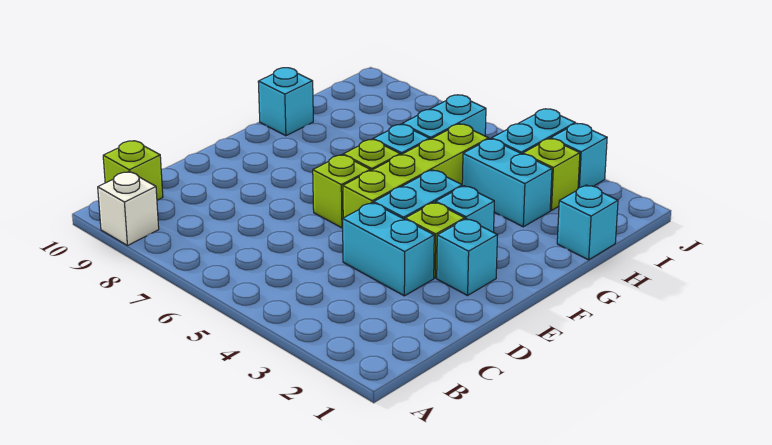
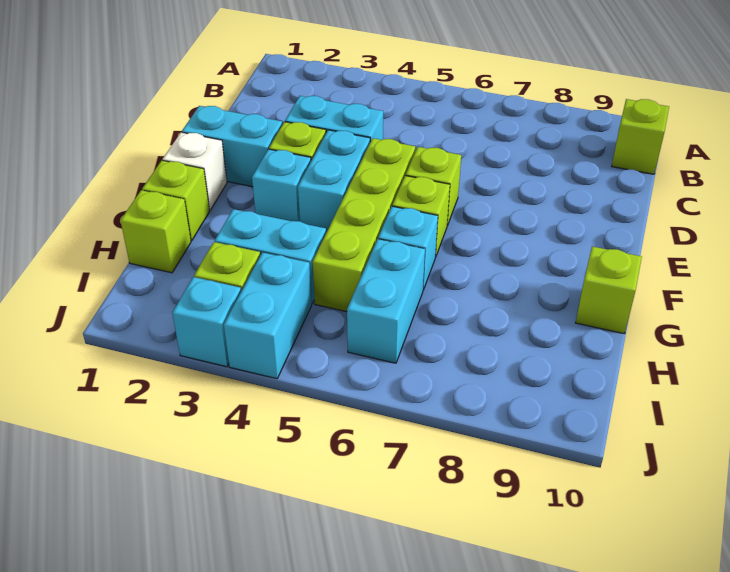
white brick A9 level 1 -> white brick F1 level 1
cyan brick E2 level 1 -> cyan brick E1:E2 level 1
none -> lime brick G1 level 1
cyan brick G10 level 1 -> lime brick G10 level 1
cyan brick H1 level 1 -> lime brick H1 level 1

